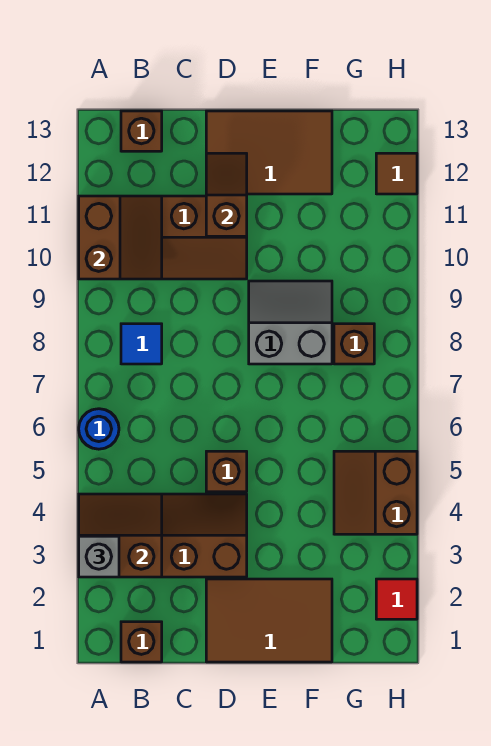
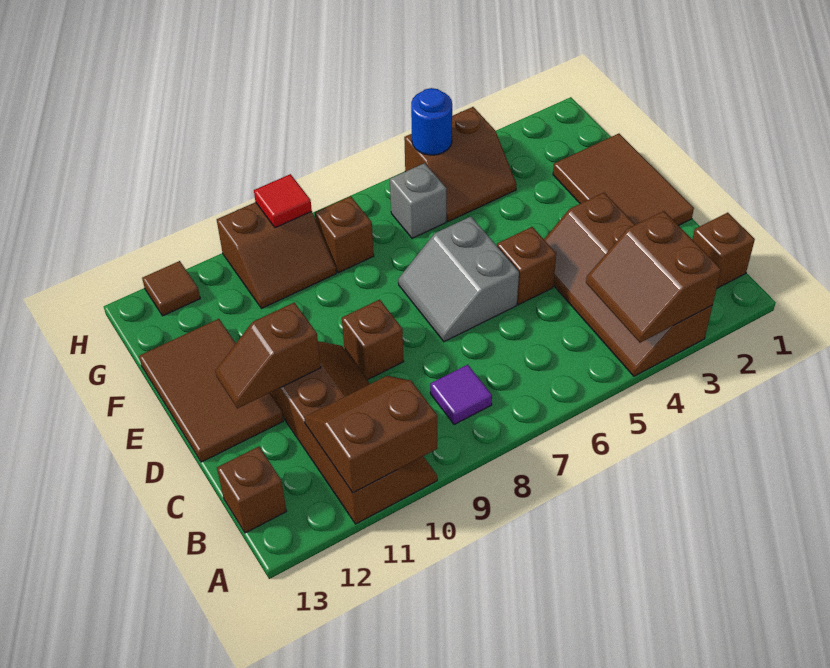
grey brick A3 level 3 -> grey brick G6 level 1
blue round brick A6 level 1 -> blue round brick H5 level 2
blue tile B8 level 1 -> purple tile B8 level 1
none -> brown brick D9 level 1
grey slope E8:F9 level 1 top 8 -> grey slope D6:E7 level 1 top 6
none -> brown slope G9:H10 level 1 top H
red tile H2 level 1 -> red tile H9 level 2

